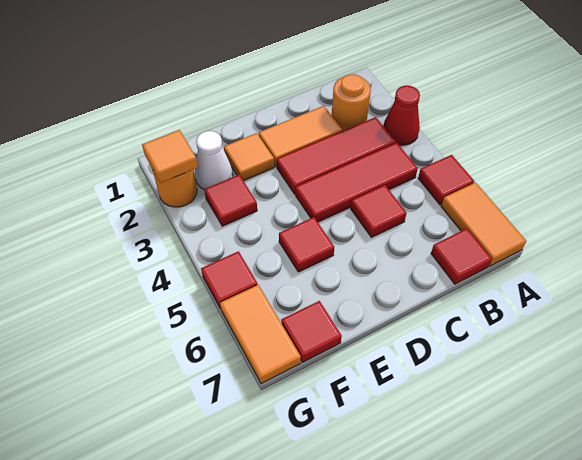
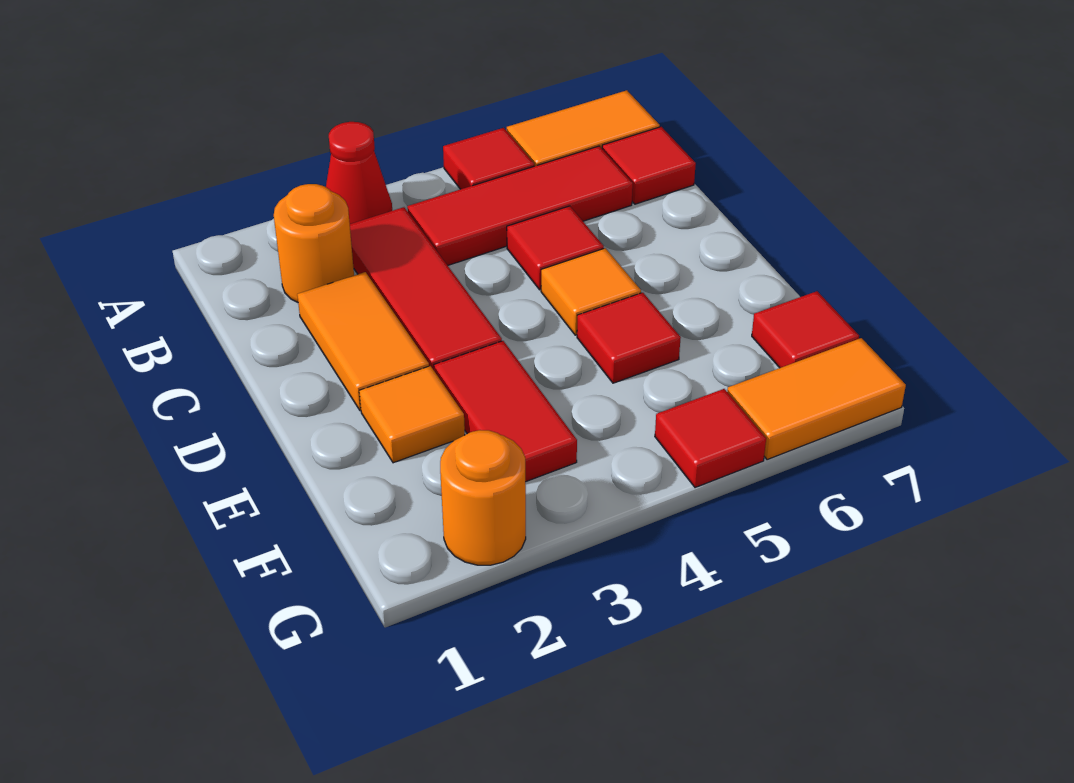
red tile B4:D4 level 1 -> red tile B4:B6 level 1
white cone F2 level 1 -> none
red tile F3 level 1 -> red tile E3:F3 level 1
orange tile G2 level 2 -> orange tile D5 level 1

